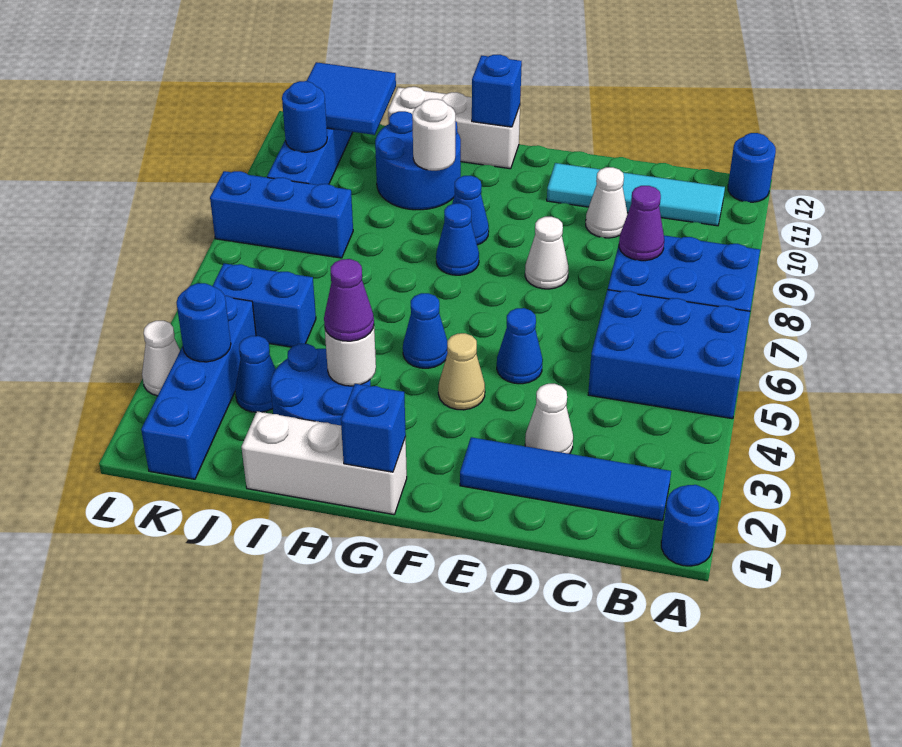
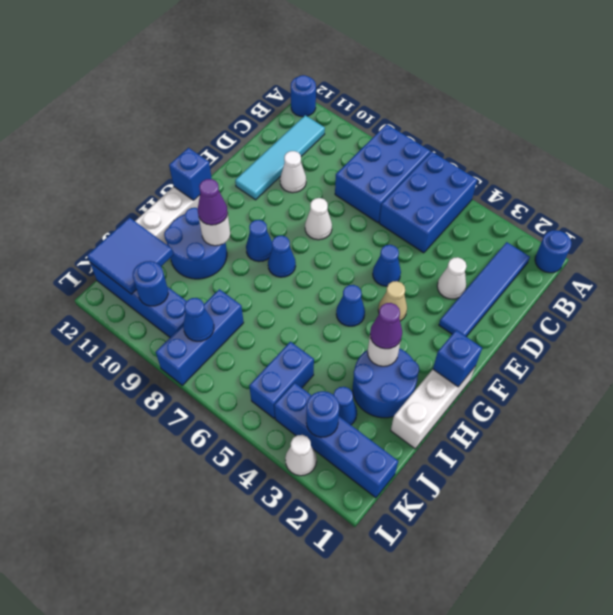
purple cone C8 level 2 -> purple cone H10 level 3
none -> blue cone K8 level 2

